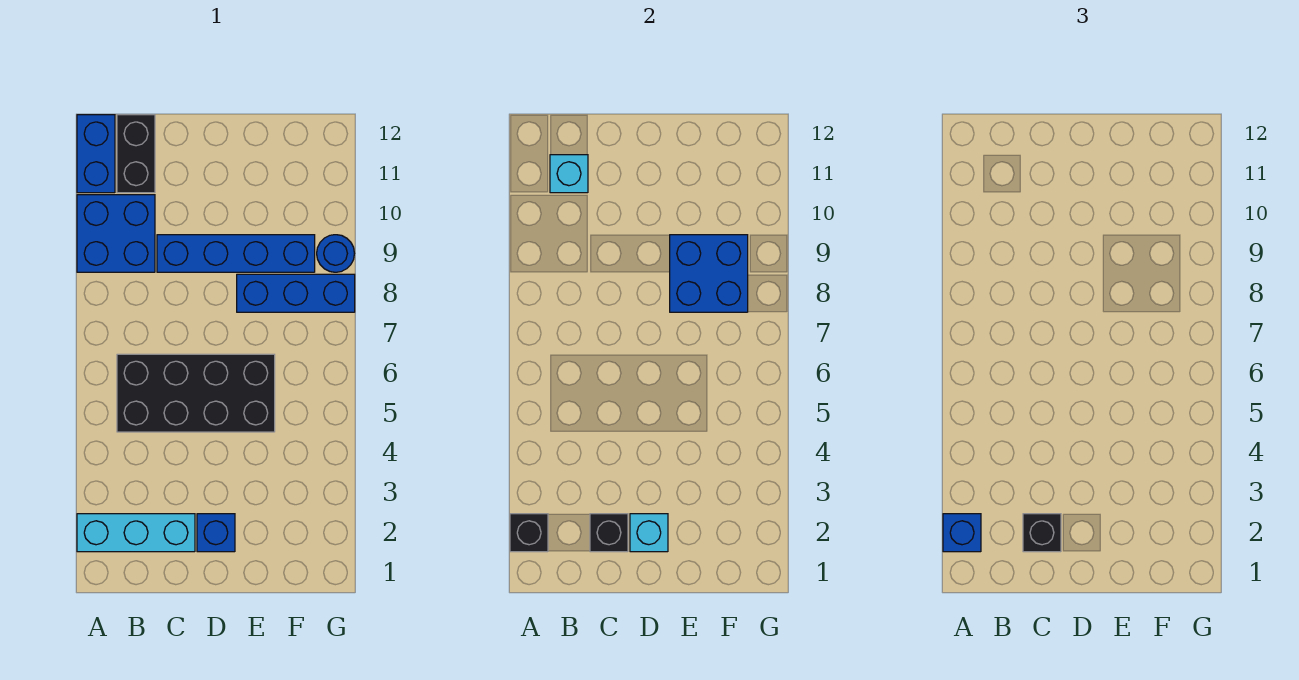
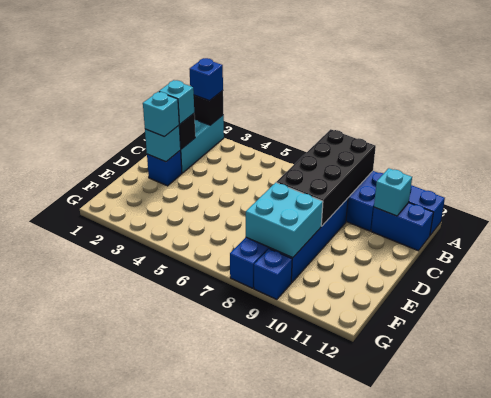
black brick B5:E6 level 1 -> black brick A8:D9 level 2
black brick B11:B12 level 1 -> blue brick B11:B12 level 1
black brick C2 level 3 -> cyan brick C2 level 3
none -> cyan brick D2 level 3
blue brick E8:F9 level 2 -> cyan brick E8:F9 level 2
blue round brick G9 level 1 -> blue brick G9 level 1

